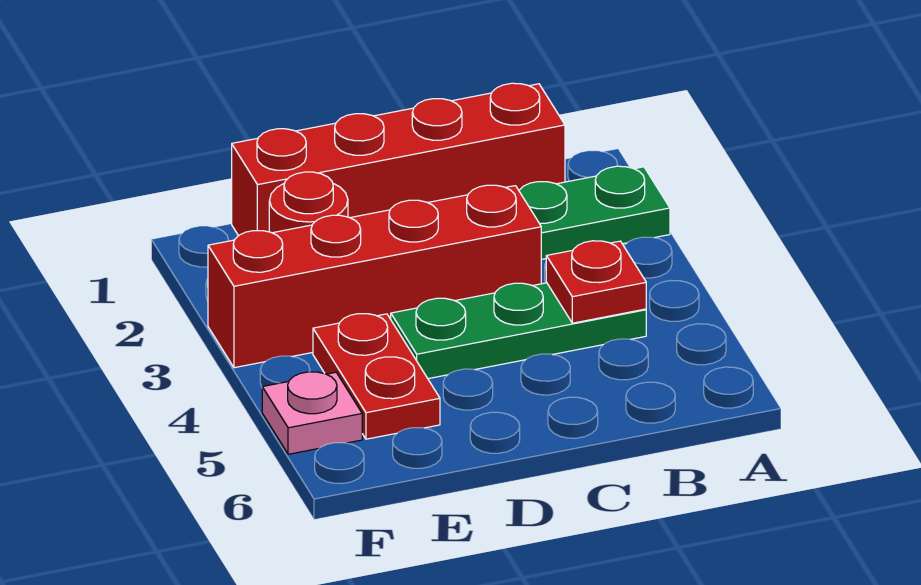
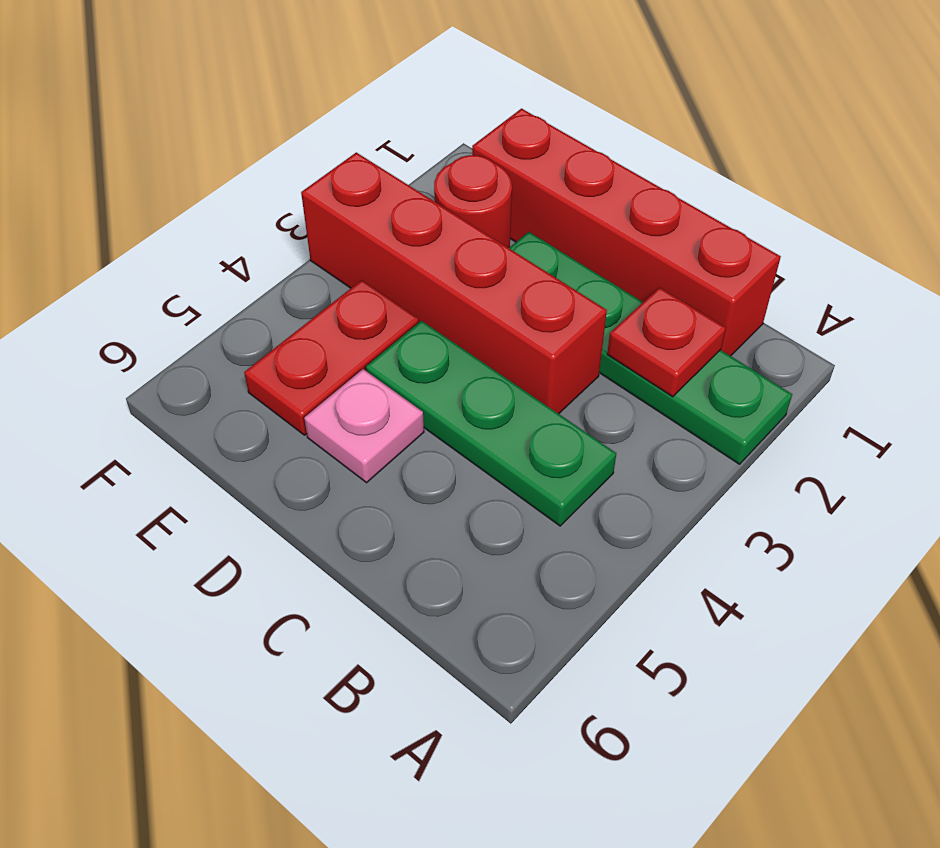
red plate B4 level 2 -> red plate B2 level 2
pink plate F5 level 1 -> pink plate D5 level 1

